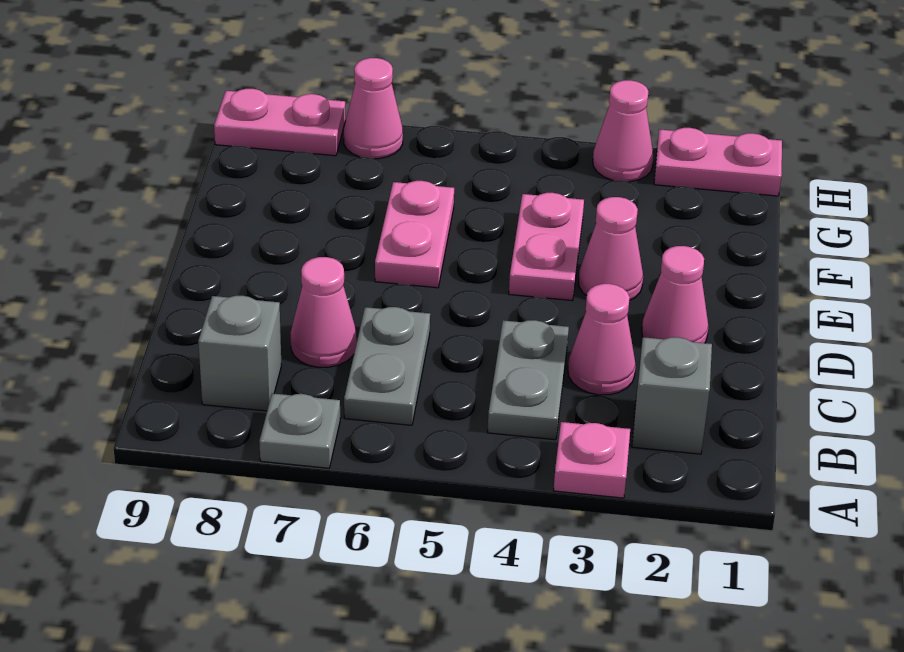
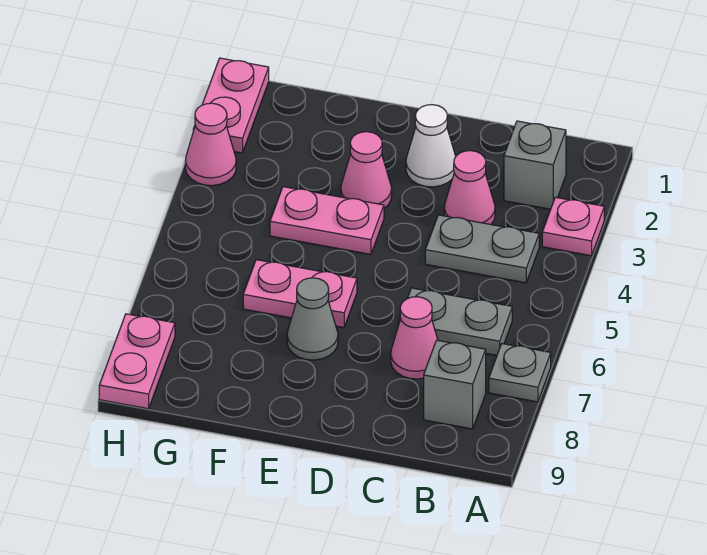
pink cone D2 level 1 -> white cone D2 level 1
none -> grey cone E7 level 1
pink cone H7 level 1 -> none

